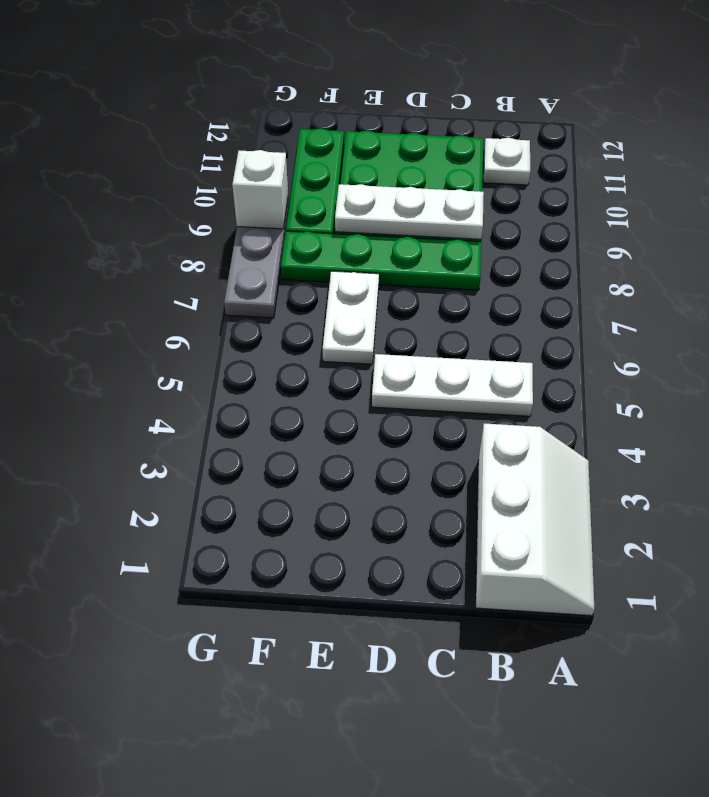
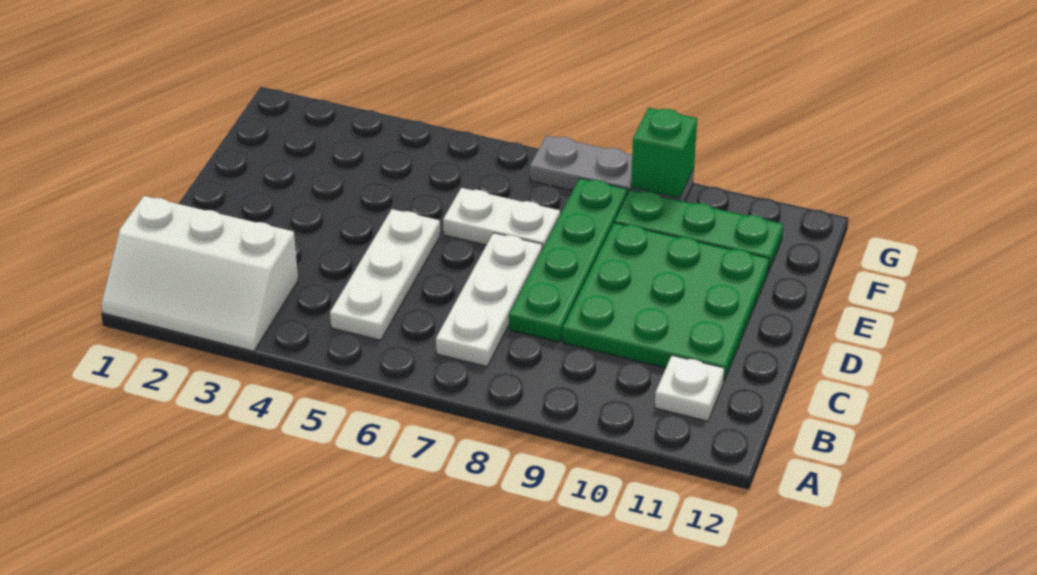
white plate C9:E9 level 2 -> white plate B7:D7 level 1
white brick G9 level 2 -> green brick G9 level 2

